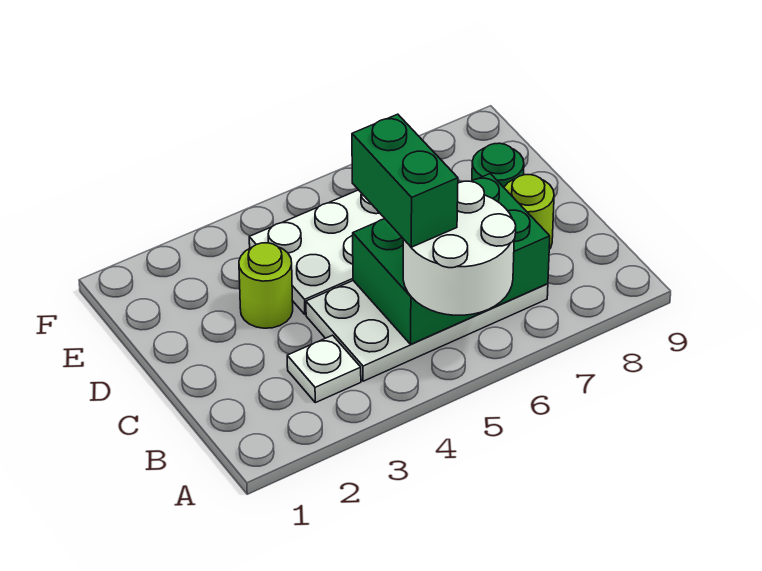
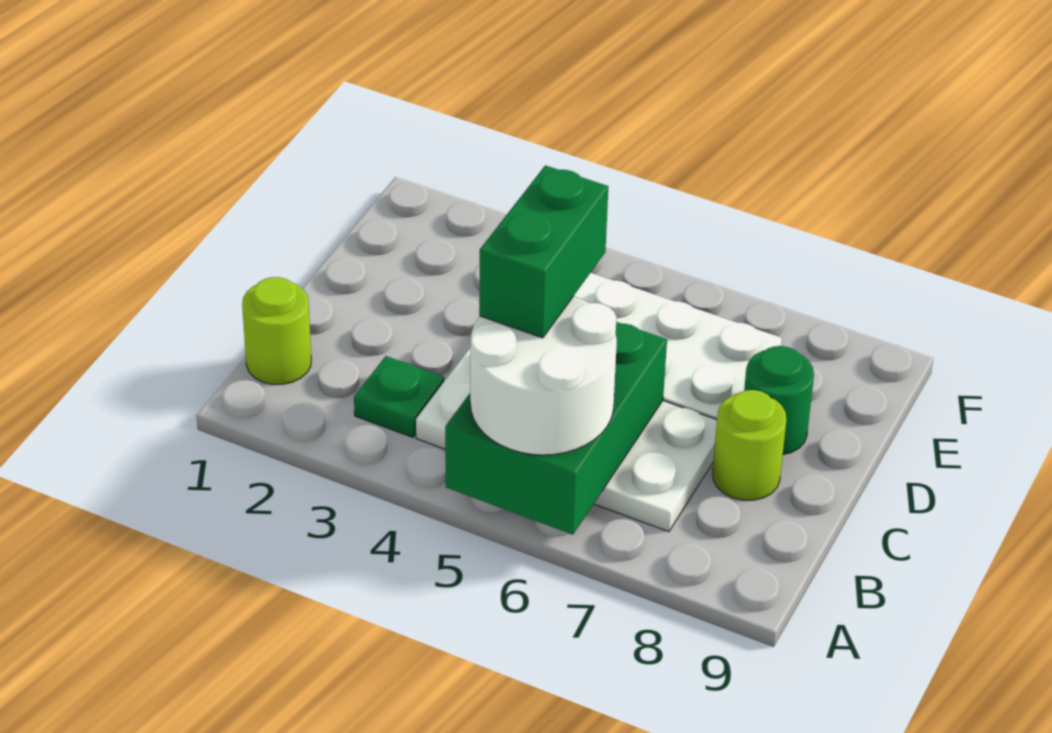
white plate B3 level 1 -> green plate B3 level 1
green brick B5:C7 level 2 -> green brick A5:C6 level 2
lime round brick D3 level 1 -> lime round brick B1 level 1

